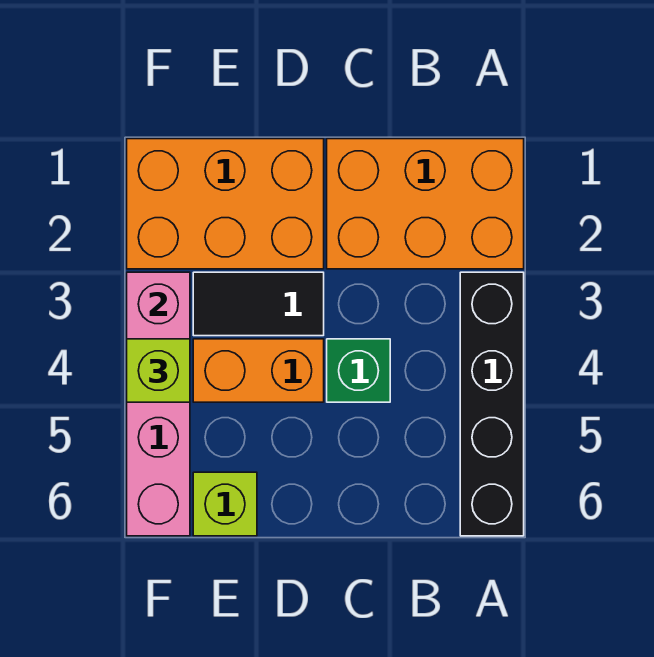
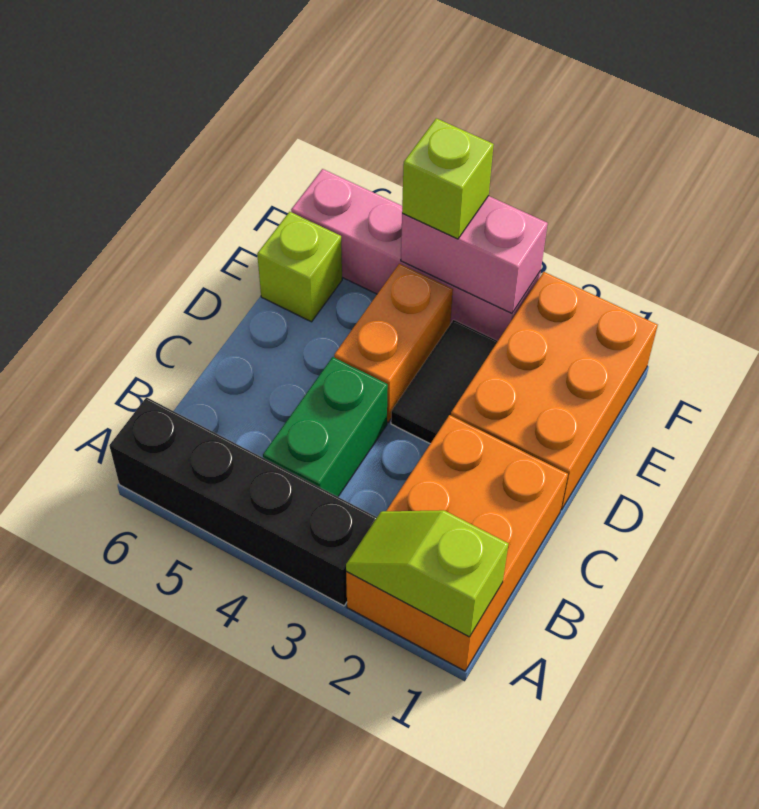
none -> lime slope A1:A2 level 2 top 1
green brick C4 level 1 -> green brick B4:C4 level 1

